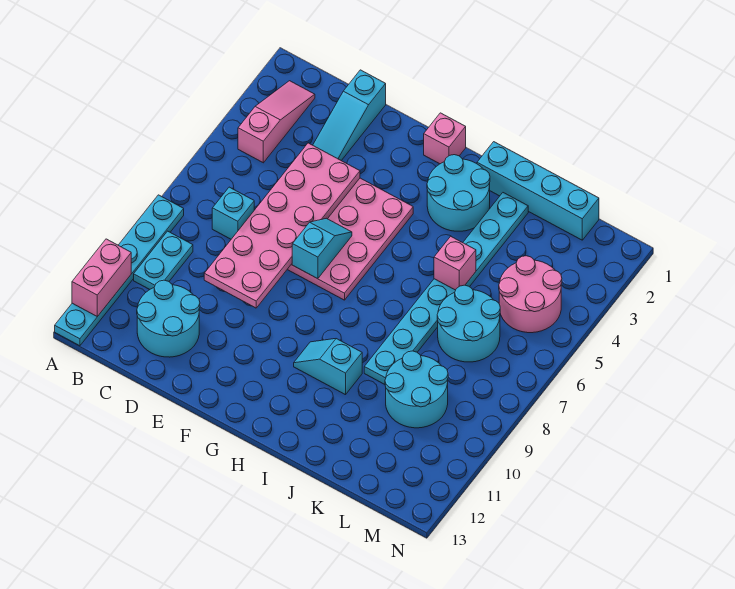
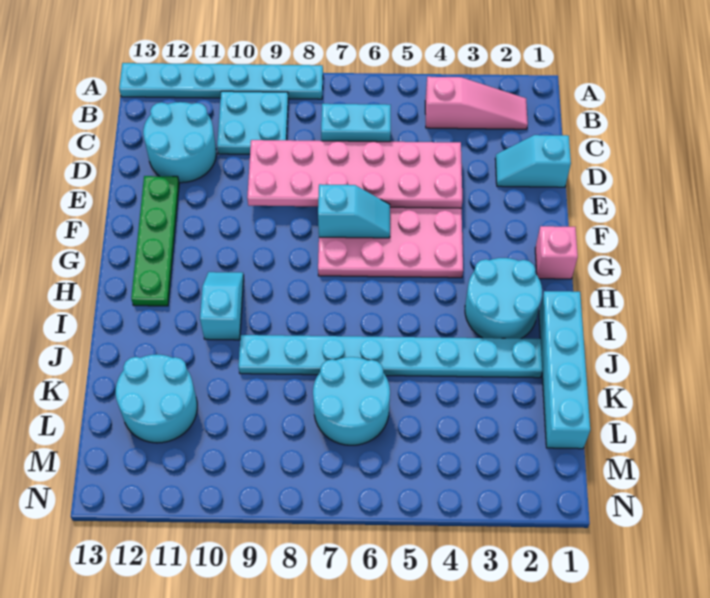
pink brick A11:A12 level 2 -> none
cyan plate B9:B10 level 1 -> cyan plate B9:C10 level 1
cyan brick C7 level 1 -> cyan brick C6:C7 level 1
cyan slope D1:D3 level 1 top 1 -> cyan slope D1:D2 level 1 top 1
none -> green plate E12:H12 level 1
pink brick J5 level 2 -> none
cyan round brick K9:L10 level 1 -> cyan round brick K11:L12 level 1
pink round brick L4:M5 level 1 -> none

